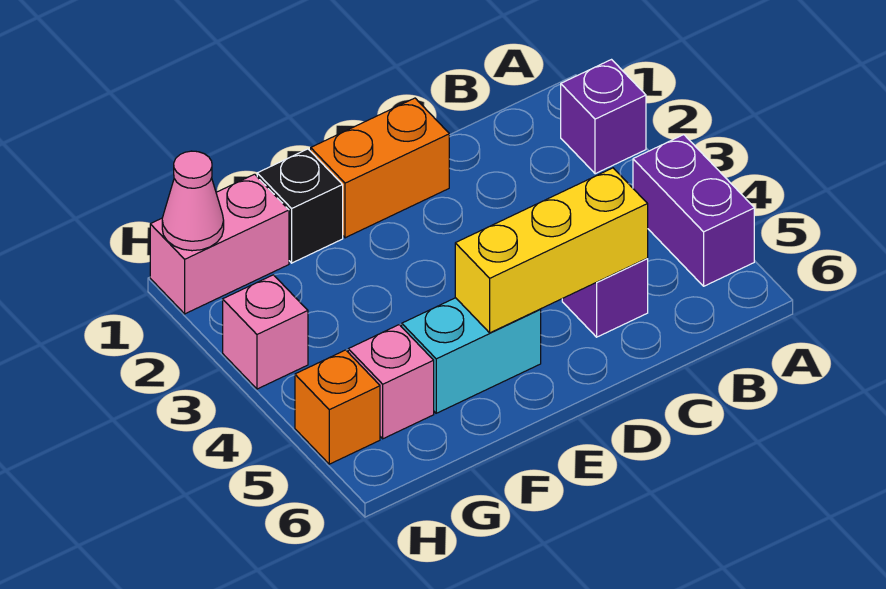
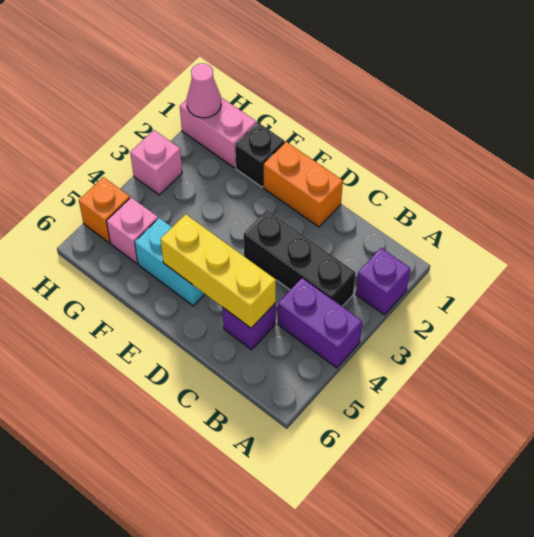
purple brick A4:A5 level 1 -> purple brick A4:B4 level 1
none -> black brick B3:D3 level 1

